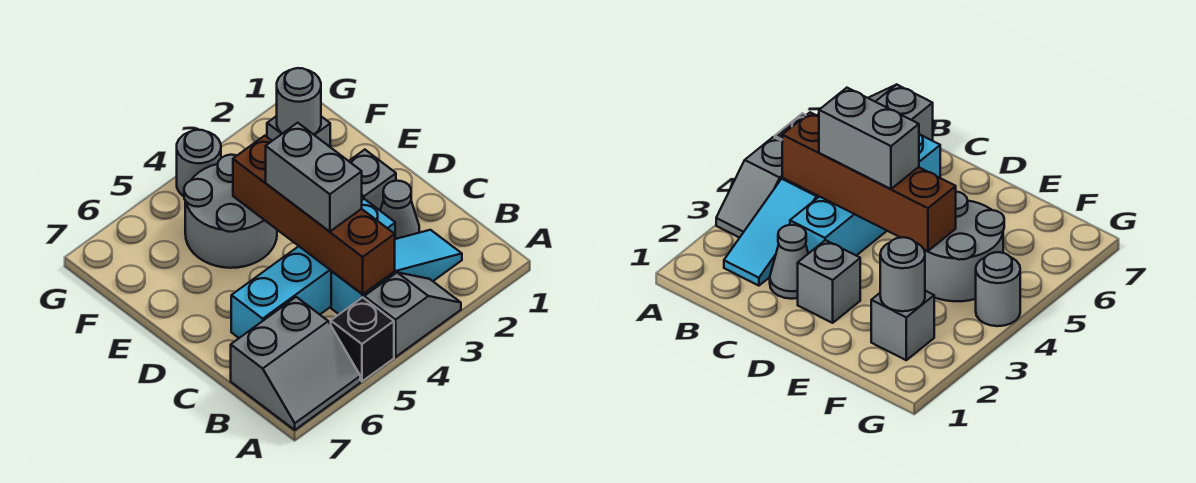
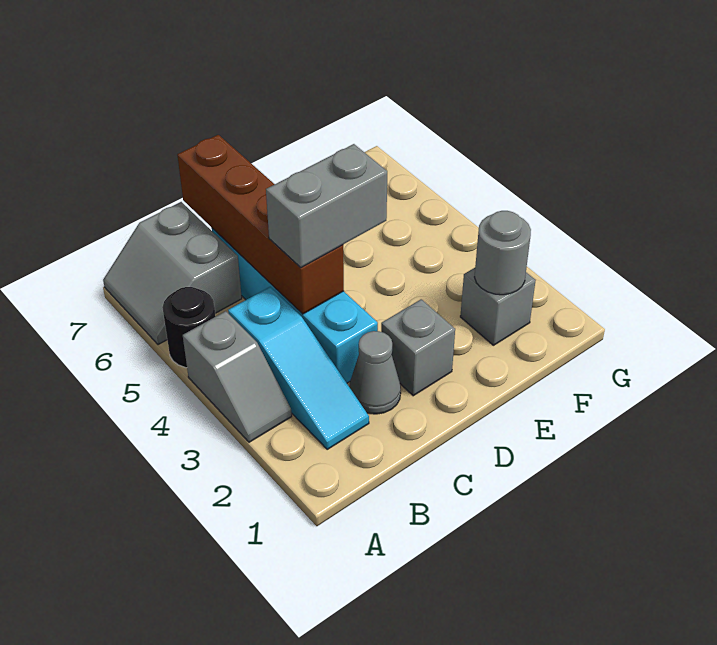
black brick A5 level 1 -> black round brick A5 level 1
brown brick B4:E4 level 2 -> brown brick C4:C7 level 2
grey round brick E4:F5 level 1 -> none
grey round brick G4 level 1 -> none

